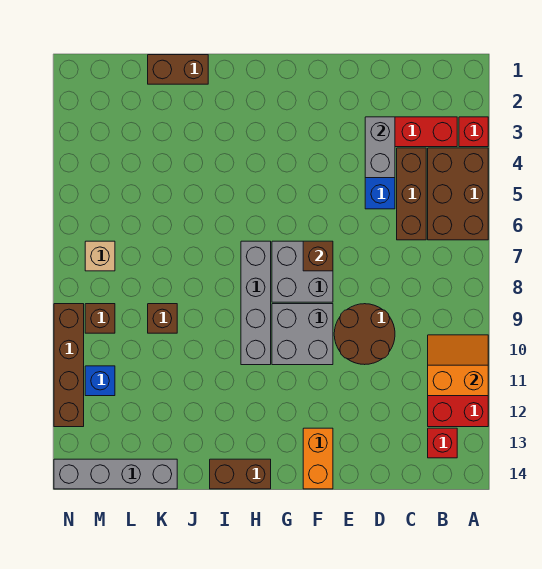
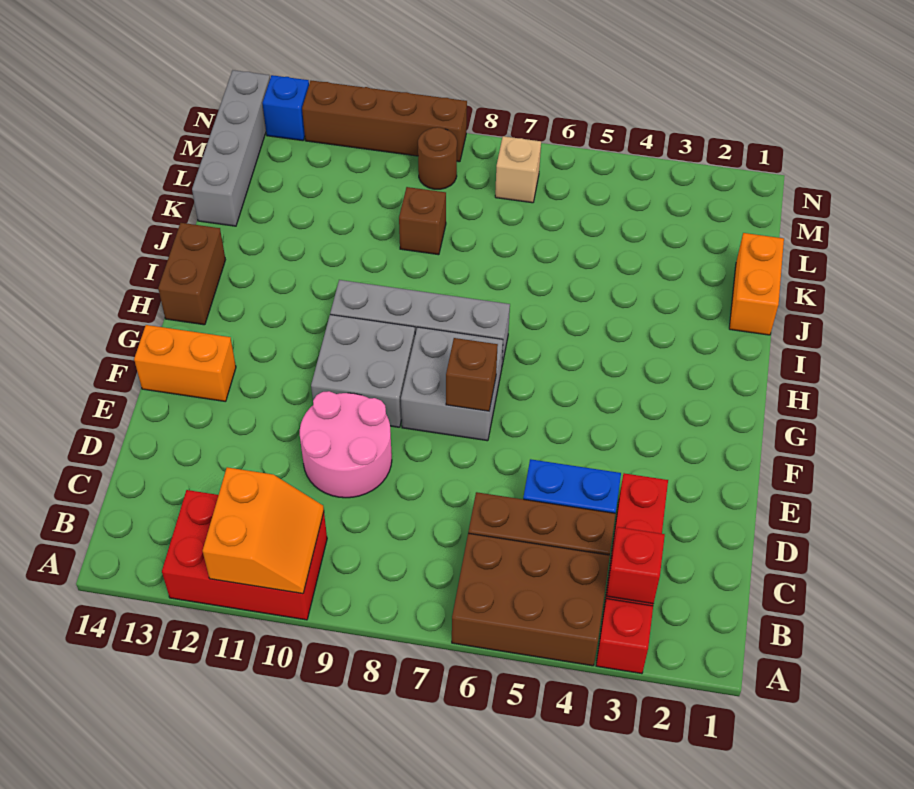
red brick B13 level 1 -> red brick B3 level 2
grey brick D3:D4 level 2 -> none
brown round brick D9:E10 level 1 -> pink round brick D9:E10 level 1
brown brick J1:K1 level 1 -> orange brick J1:K1 level 1
brown brick M9 level 1 -> brown round brick M9 level 1
blue brick M11 level 1 -> blue brick N13 level 1

